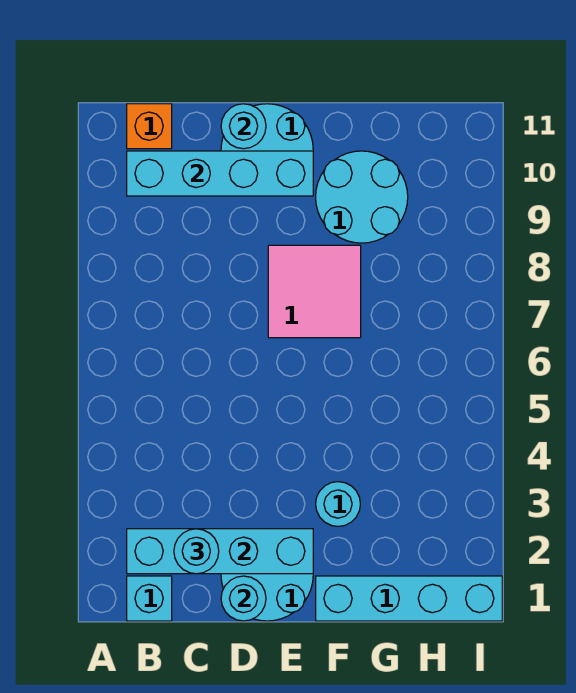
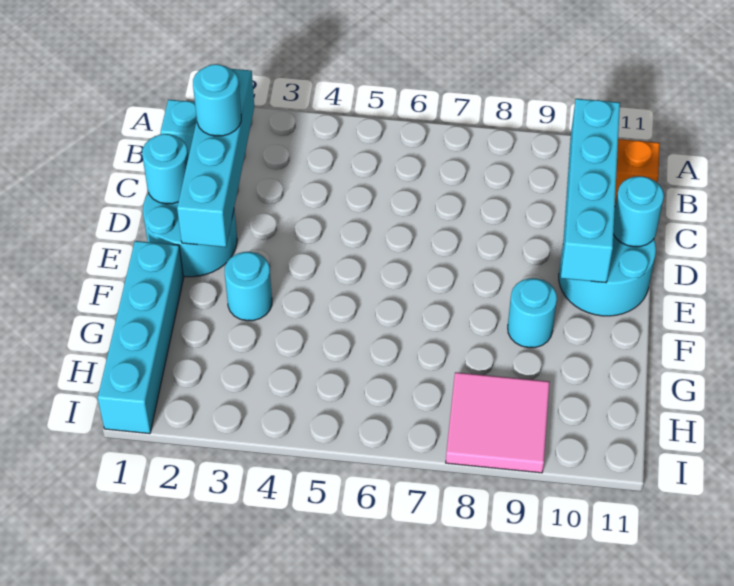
pink tile E7:F8 level 1 -> pink tile H8:I9 level 1
cyan round brick F9:G10 level 1 -> cyan round brick F9 level 1

